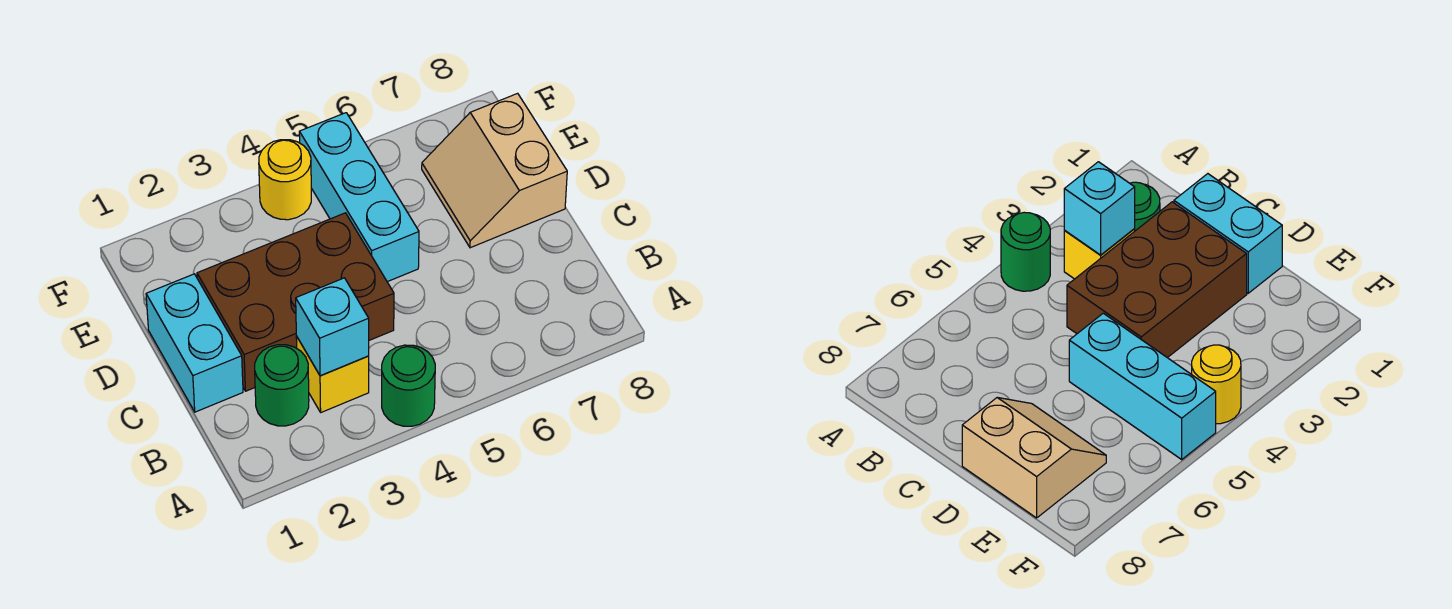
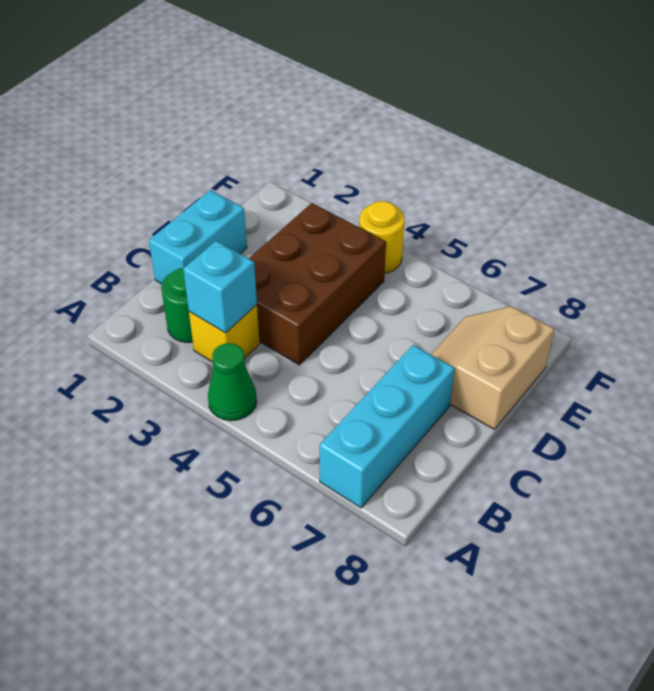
green round brick A4 level 1 -> green cone A4 level 1
brown brick C2:D4 level 1 -> brown brick C3:E4 level 1
cyan brick D5:F5 level 1 -> cyan brick A7:C7 level 1

